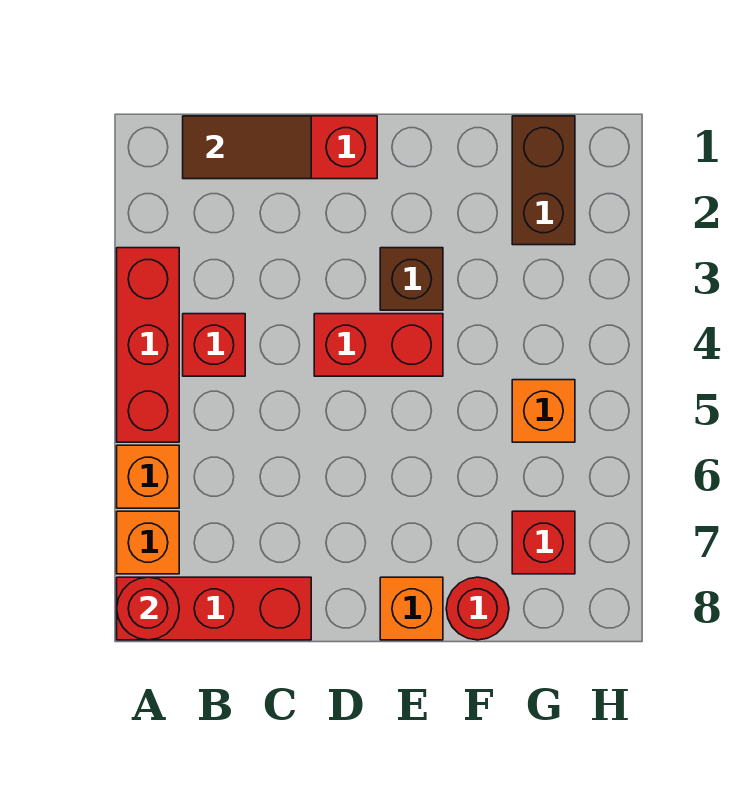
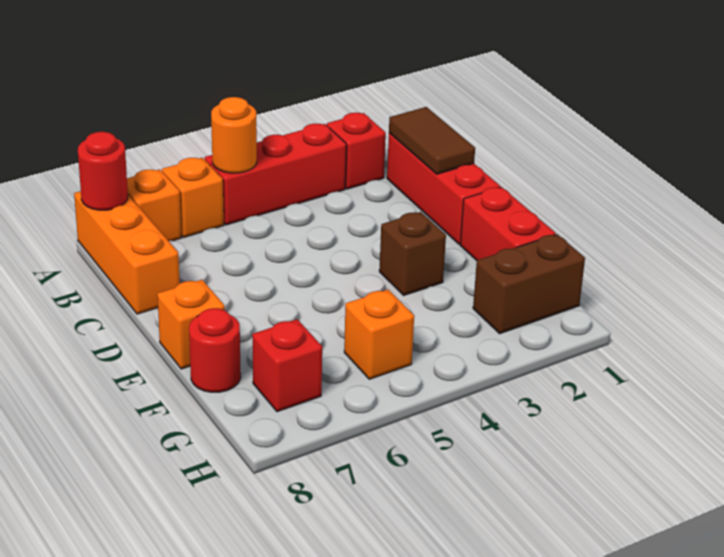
none -> orange round brick A5 level 2
red brick A8:C8 level 1 -> orange brick A8:C8 level 1
red brick B4 level 1 -> red brick A2 level 1
red brick D4:E4 level 1 -> red brick E1:F1 level 1

